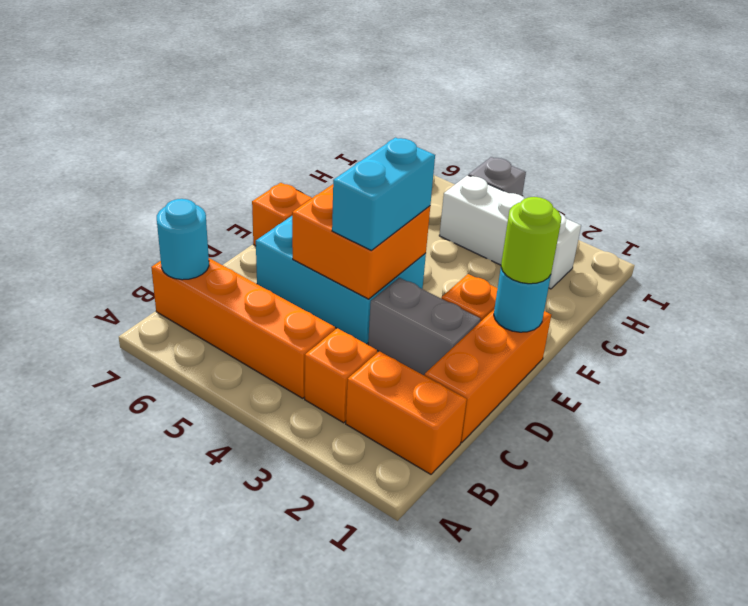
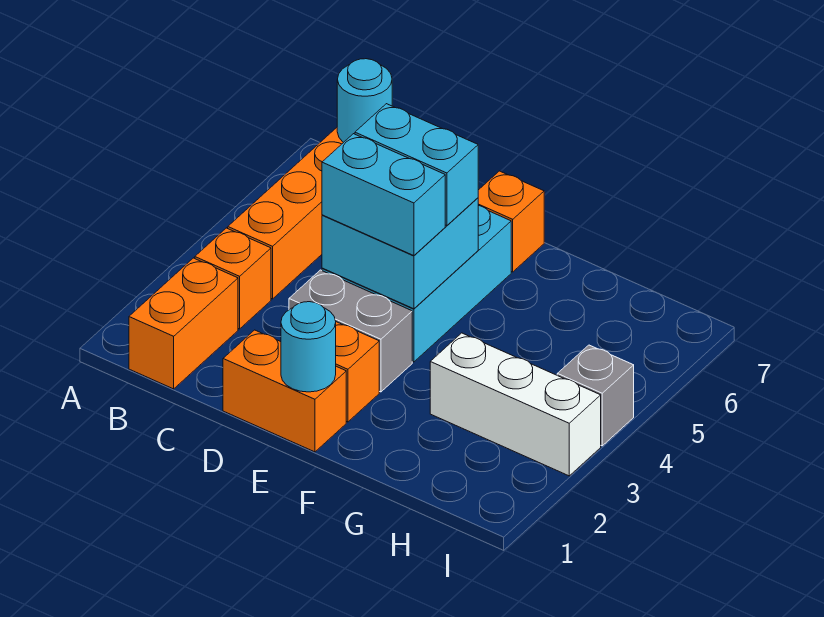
orange brick C1:E1 level 1 -> orange brick D1:E1 level 1
grey brick D2:D3 level 1 -> grey brick D3:E3 level 1
orange brick D4:E5 level 2 -> cyan brick D4:E5 level 2
none -> cyan brick D5:E5 level 3
lime round brick E1 level 3 -> none
white brick H2:H4 level 1 -> white brick G3:I3 level 1

